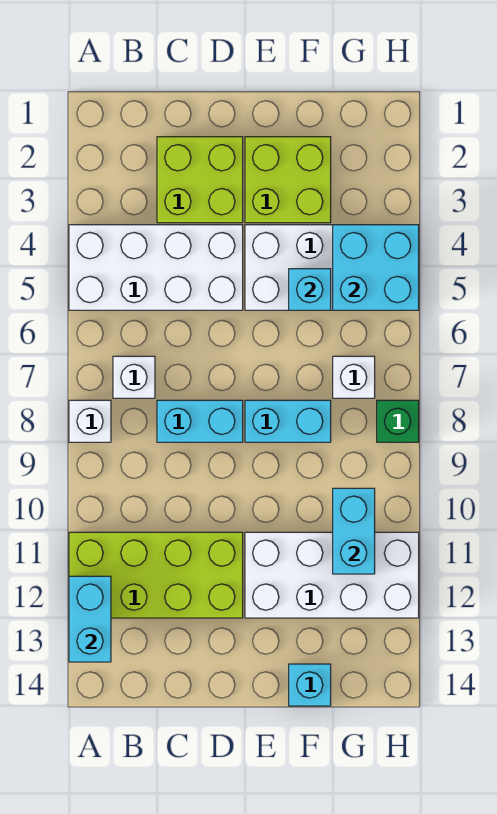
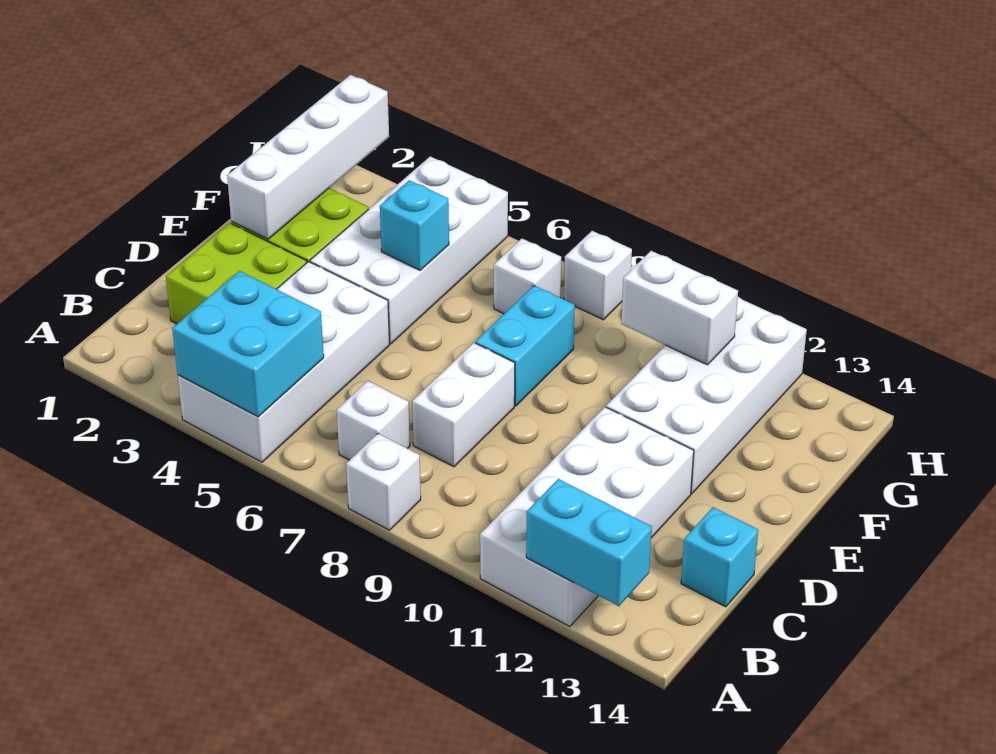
lime brick A11:D12 level 1 -> white brick A11:D12 level 1
cyan brick C8:D8 level 1 -> white brick C8:D8 level 1
none -> white brick E2:H2 level 2
cyan brick F14 level 1 -> cyan brick C14 level 1
cyan brick G4:H5 level 2 -> cyan brick A4:B5 level 2
cyan brick G10:G11 level 2 -> white brick G10:G11 level 2
green brick H8 level 1 -> white brick H8 level 1

